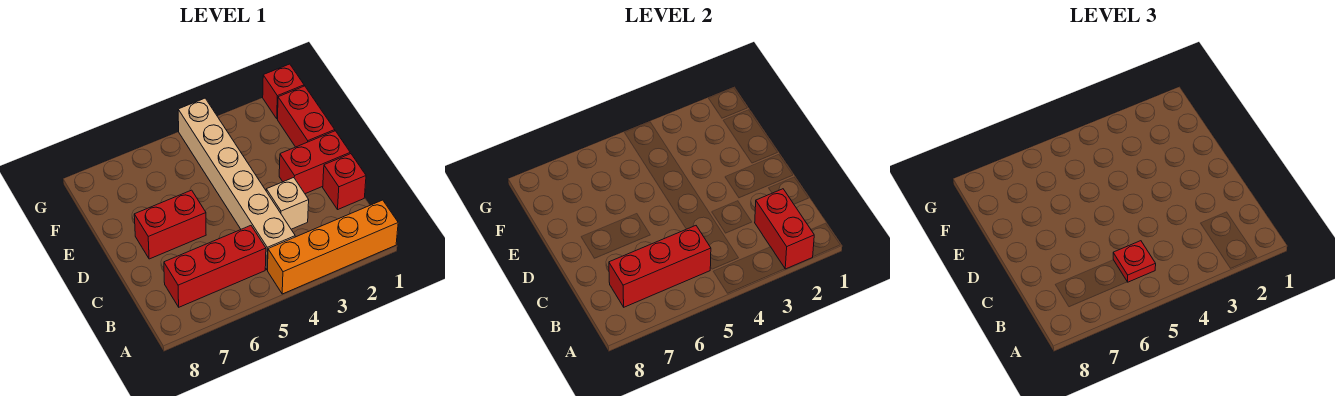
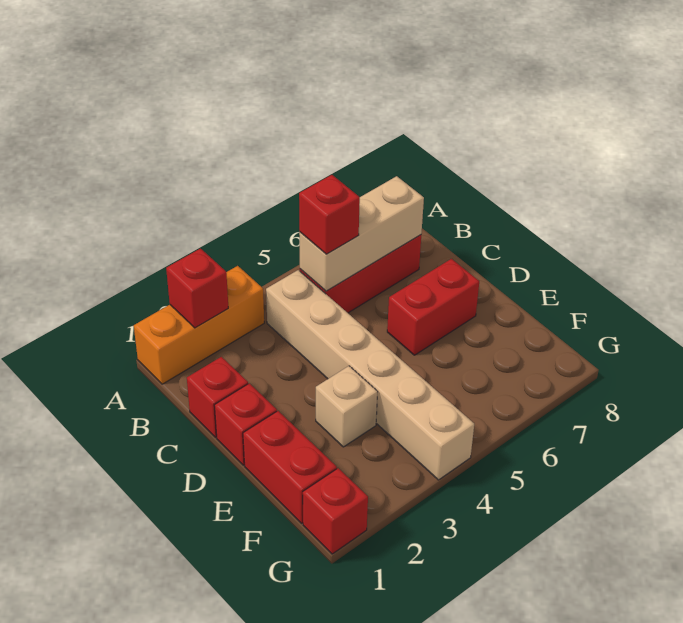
orange brick A1:A4 level 1 -> orange brick A1:A3 level 1
red brick A2:B2 level 2 -> red brick A2 level 2
red brick B5:B7 level 2 -> tan brick B5:B7 level 2
red plate B5 level 3 -> red brick B5 level 3
tan brick C3 level 1 -> tan brick E3 level 1
red brick D1:D2 level 1 -> red brick D1 level 1

